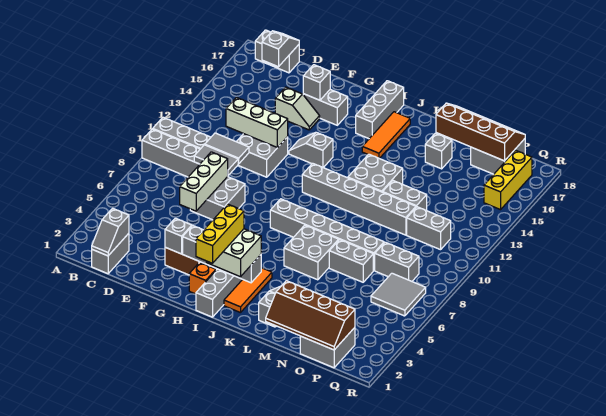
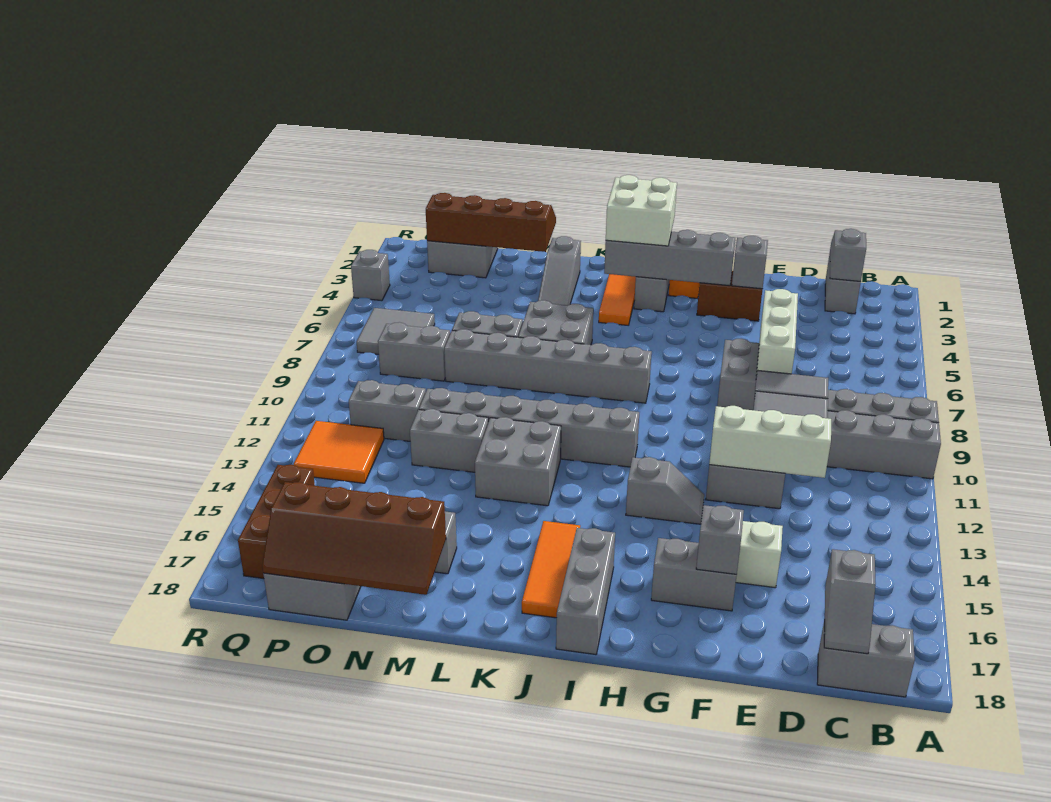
yellow brick I1:I3 level 4 -> none
none -> orange tile P12:Q13 level 1
yellow brick Q15:Q17 level 1 -> brown brick Q15:Q17 level 1
none -> grey brick R4 level 1

